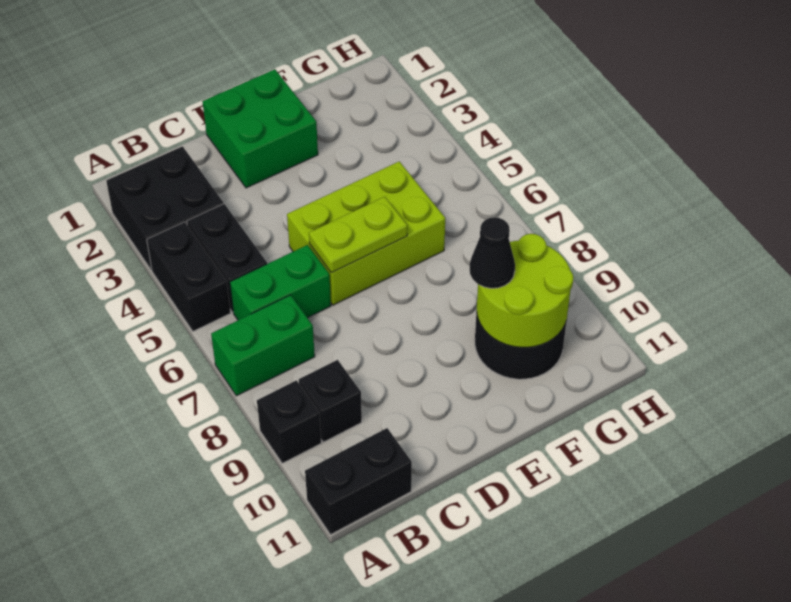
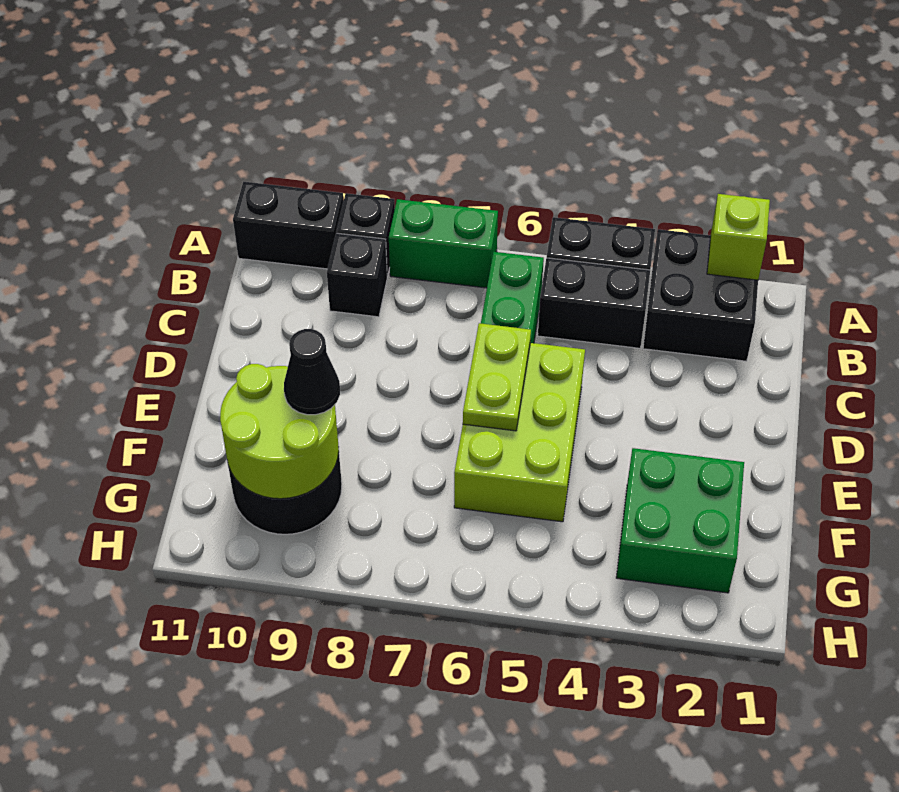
none -> lime brick A2 level 2
green brick A7:B7 level 1 -> green brick A7:A8 level 1
black brick A11:B11 level 1 -> black brick A10:A11 level 1
green brick D1:E2 level 1 -> green brick F2:G3 level 1

